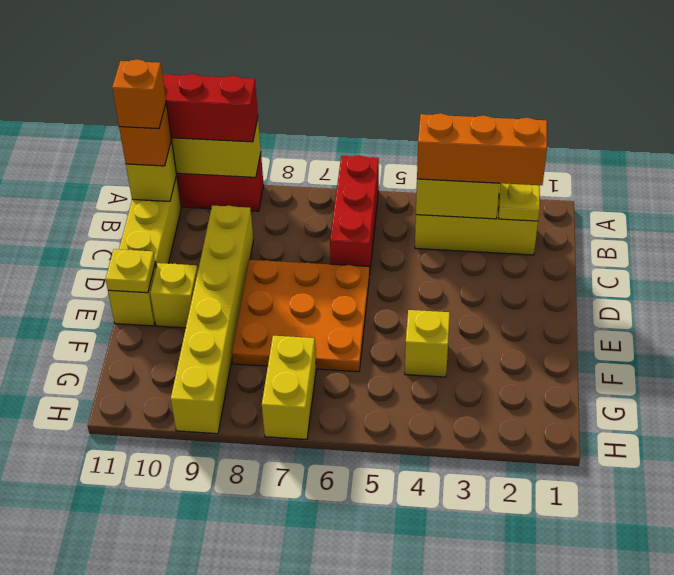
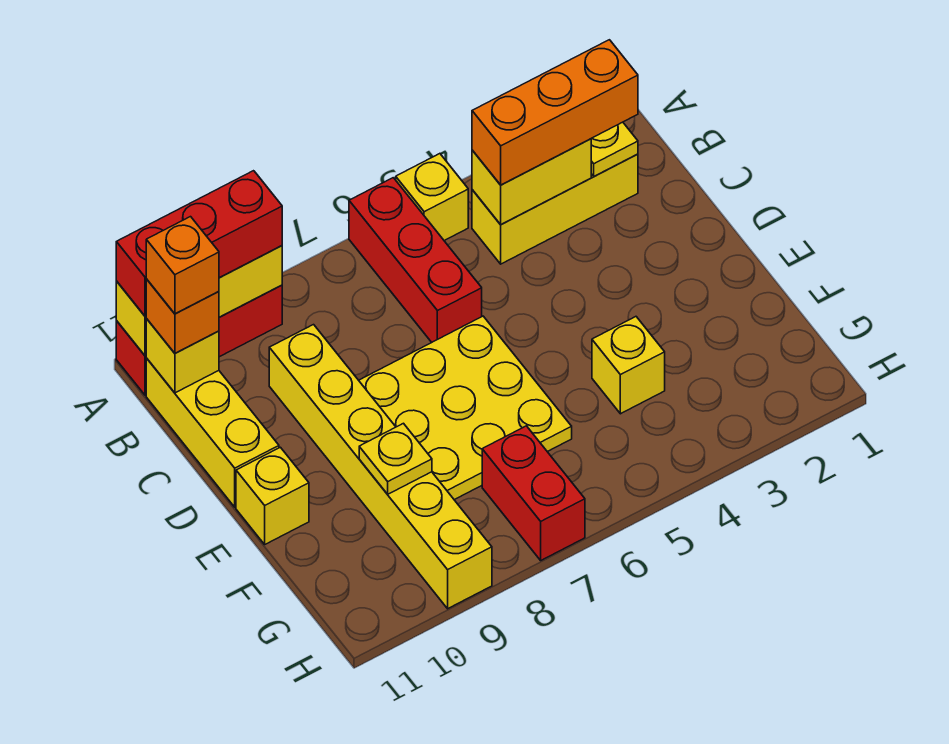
orange plate D6:F8 level 1 -> yellow plate D6:F8 level 1
yellow brick E10 level 1 -> yellow brick A5 level 1
yellow plate E11 level 2 -> yellow plate F9 level 2
yellow brick G7:H7 level 1 -> red brick G7:H7 level 1

